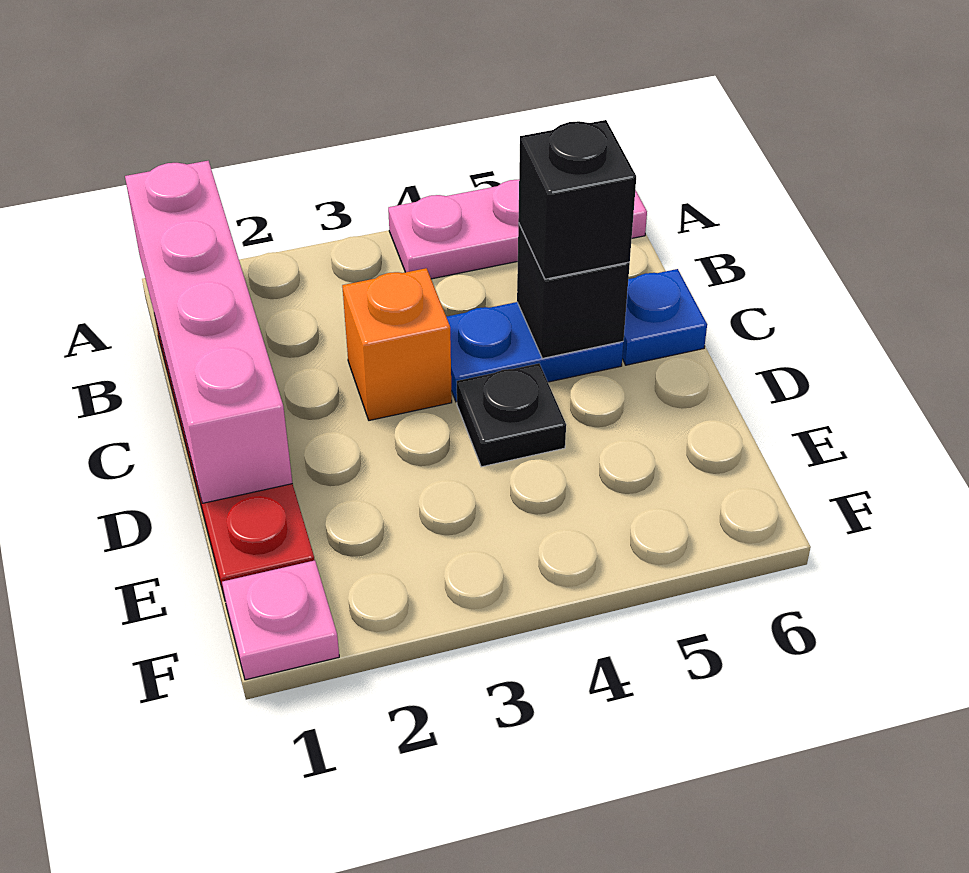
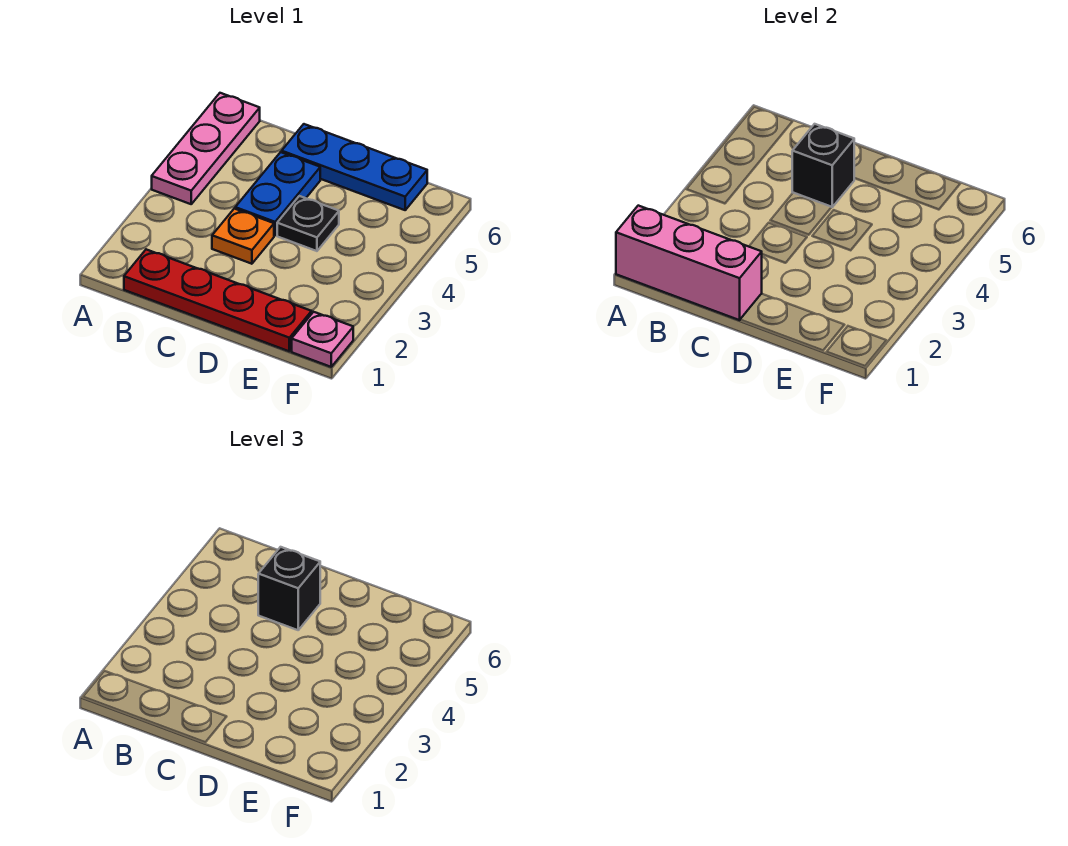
pink brick A1:D1 level 2 -> pink brick A1:C1 level 2
orange brick C3 level 1 -> orange plate C3 level 1
blue plate C6 level 1 -> blue plate C6:E6 level 1

